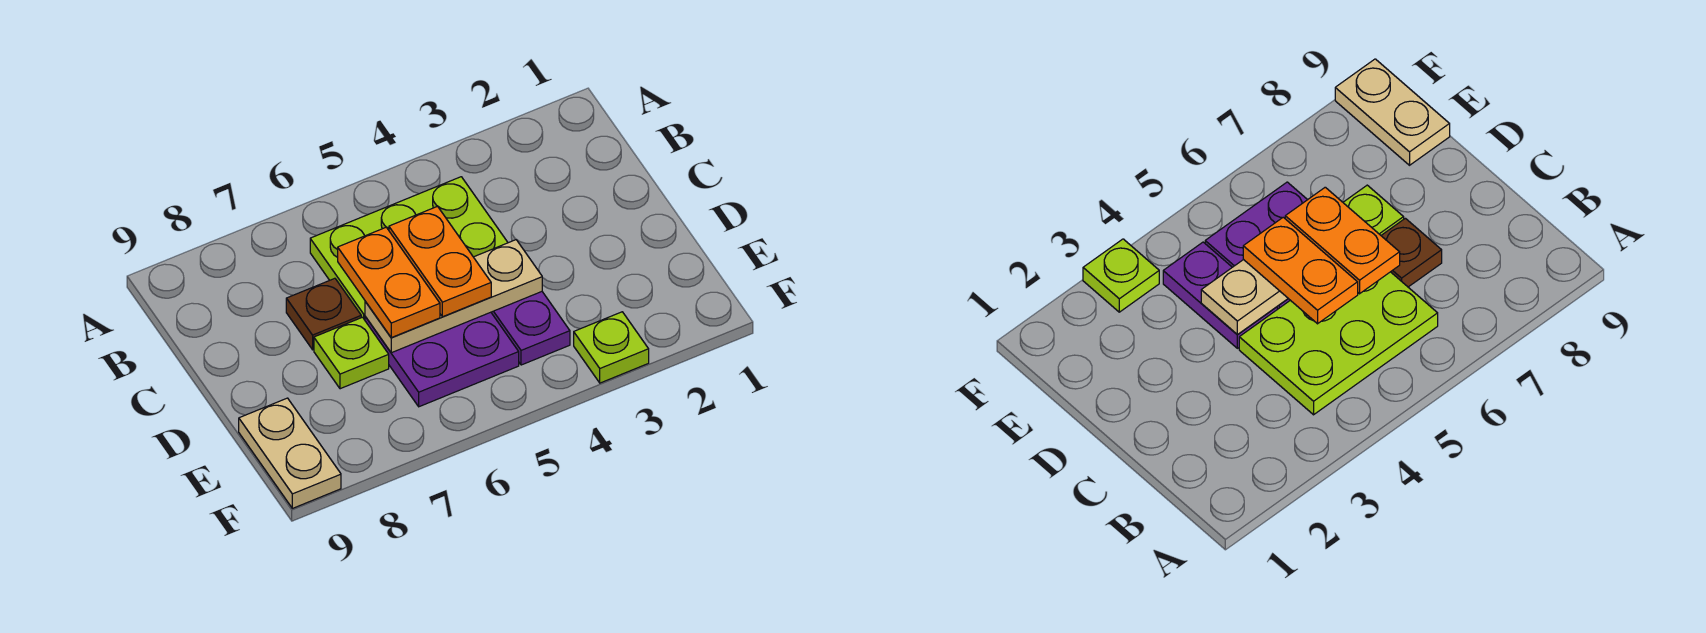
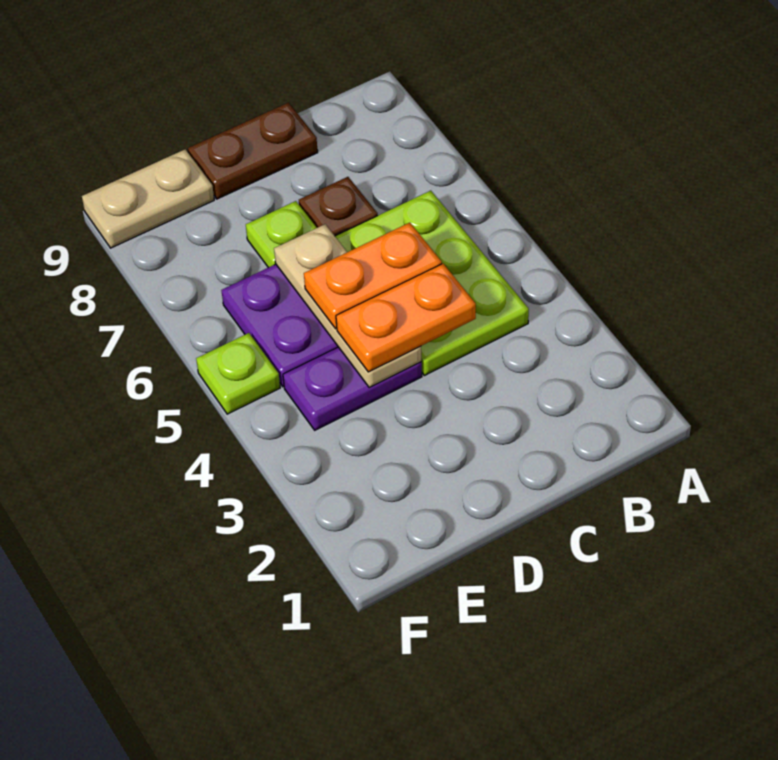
orange plate C6:D6 level 3 -> orange plate C4:D4 level 3
none -> brown plate C9:D9 level 1
lime plate F3 level 1 -> lime plate F5 level 1

